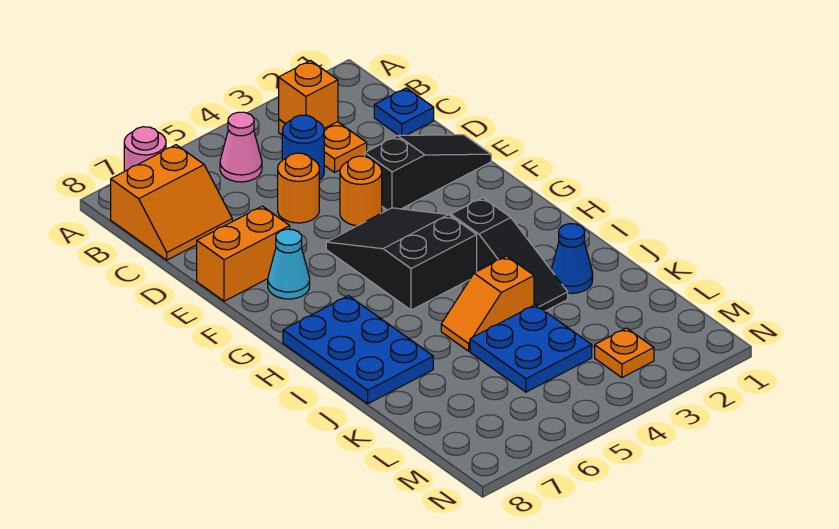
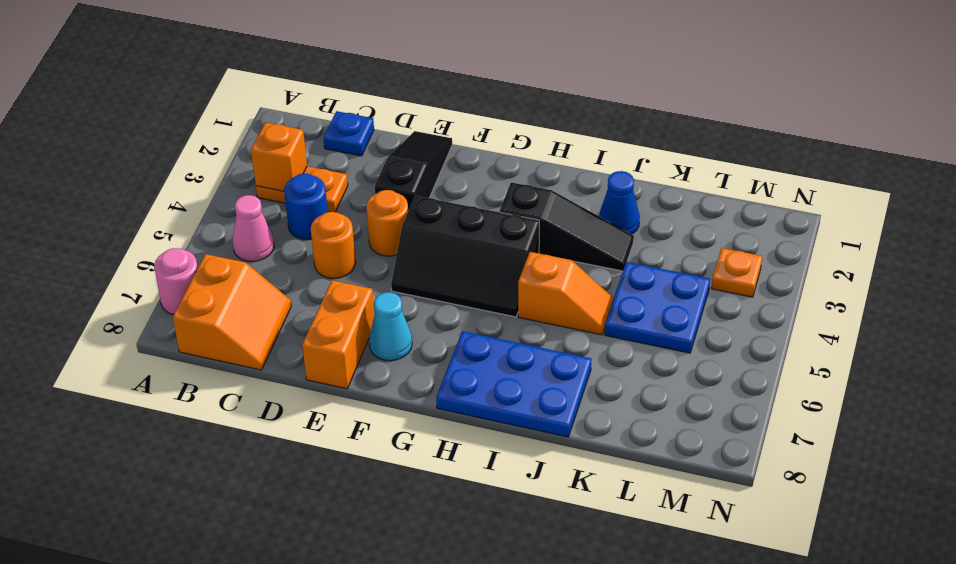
black slope F4:H5 level 1 top H -> black slope F4:H5 level 1 top 4
orange slope J4:J5 level 1 top 4 -> orange slope I5:J5 level 1 top I

